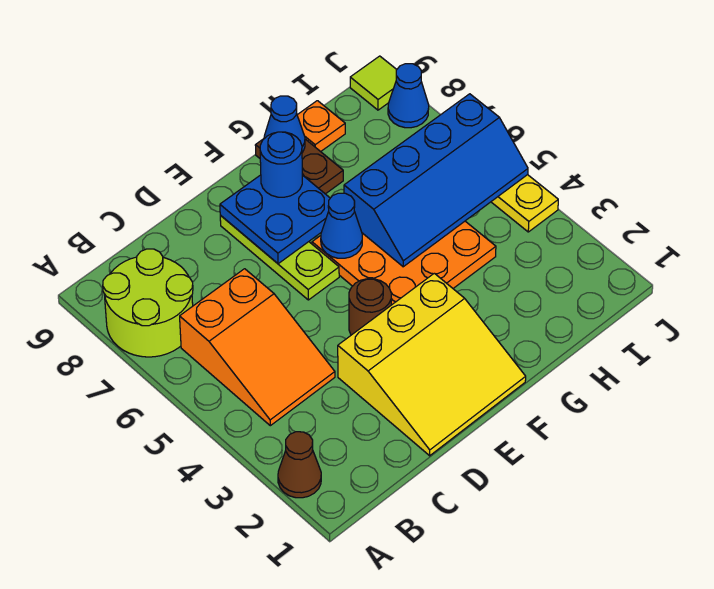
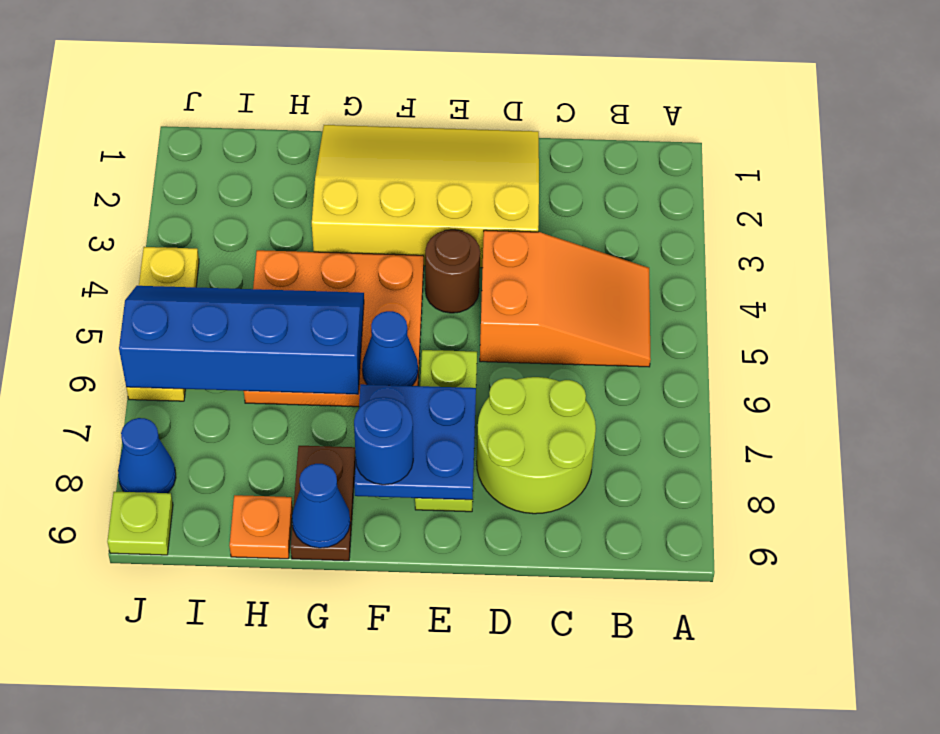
brown cone A2 level 1 -> none
lime round brick A7:B8 level 1 -> lime round brick C7:D8 level 1
orange slope B4:C6 level 1 top 6 -> orange slope B4:D5 level 1 top D
yellow slope D1:F3 level 1 top 3 -> yellow slope D1:G3 level 1 top 3
lime tile J9 level 1 -> lime plate J9 level 1

